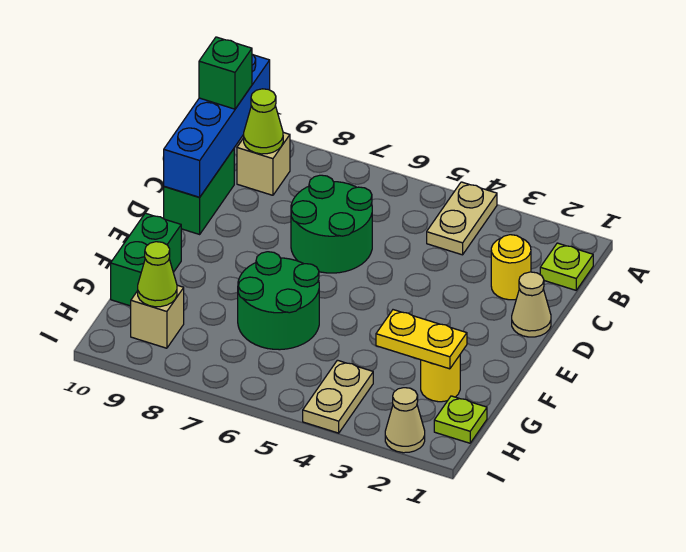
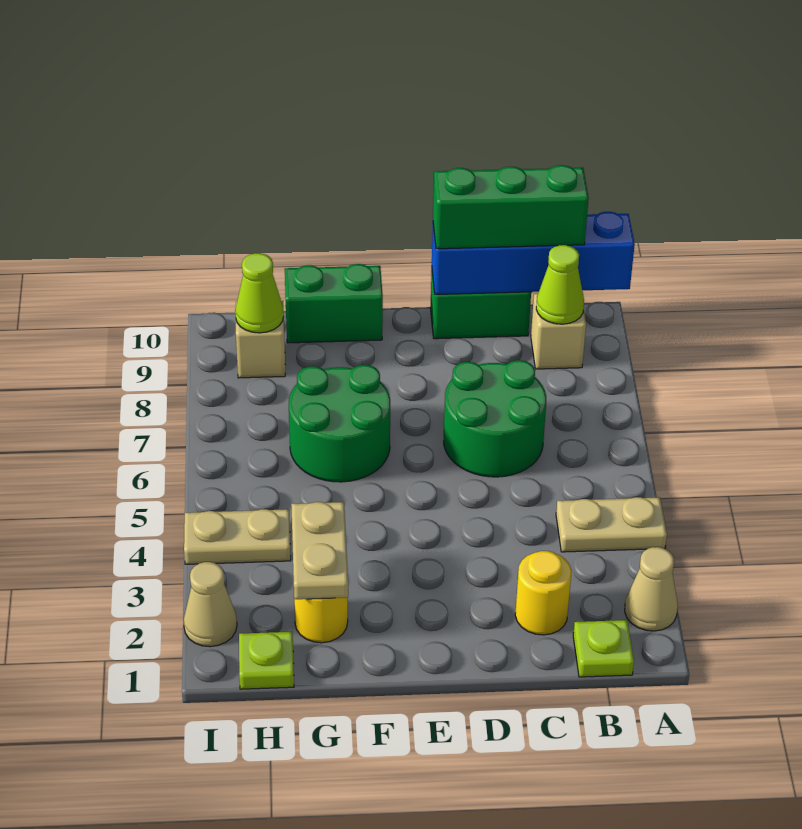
green brick B10 level 3 -> green brick B10:D10 level 3
tan cone D1 level 1 -> tan cone A2 level 1
yellow plate G2:G3 level 2 -> tan plate G2:G3 level 2

